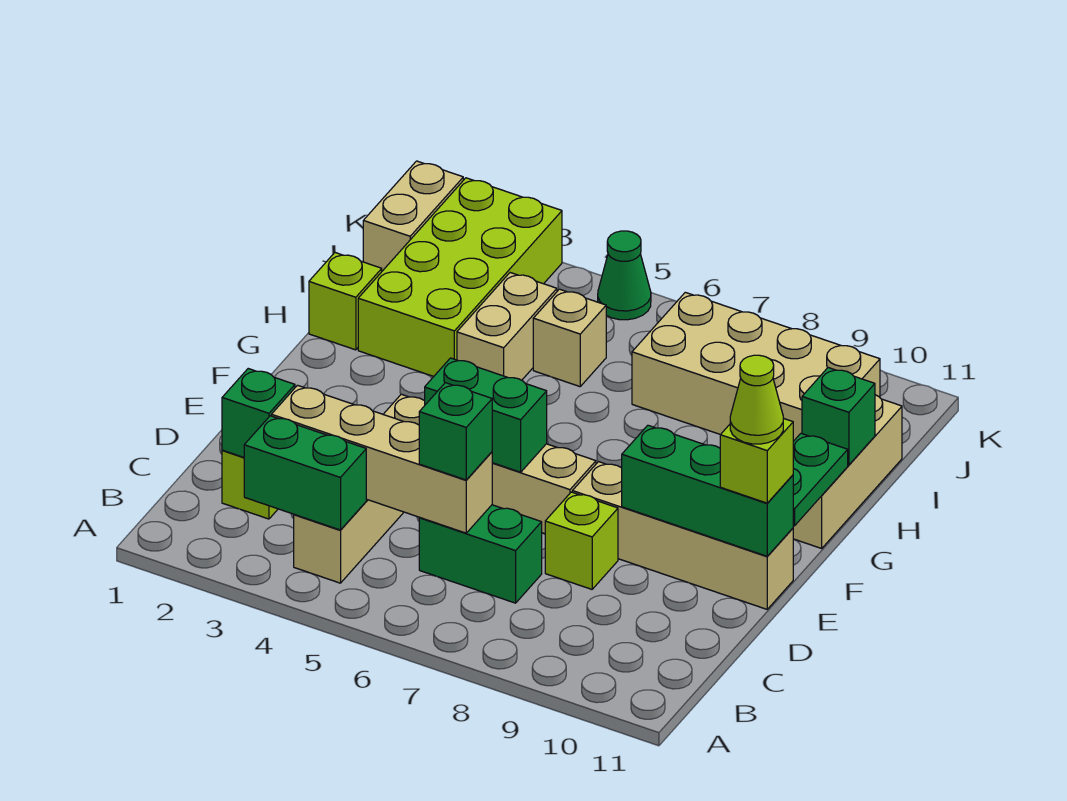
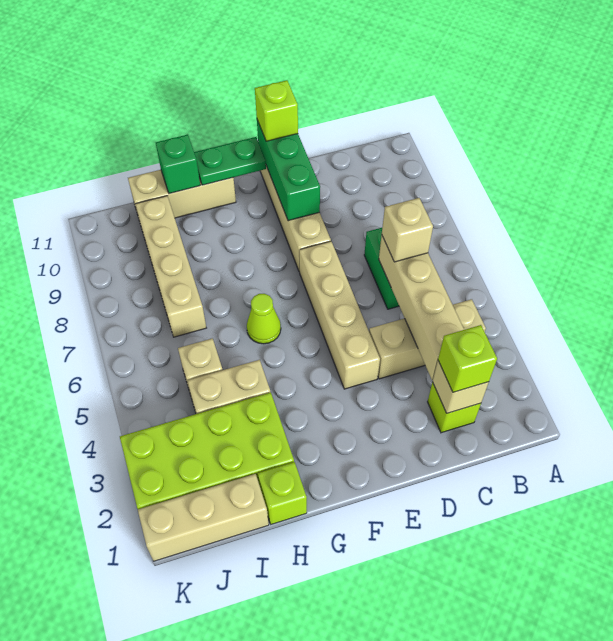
green brick B3:B4 level 2 -> none
green brick C2 level 2 -> tan brick C2 level 2
green brick C6 level 3 -> tan brick C6 level 3
lime brick D8 level 1 -> lime brick C2 level 3
green brick E5:E6 level 2 -> none
lime cone E11 level 4 -> lime cone G6 level 1
tan brick I7:J10 level 1 -> tan brick I7:I10 level 1
tan brick J1:K1 level 1 -> tan brick I1:K1 level 1
green cone K5 level 1 -> none

